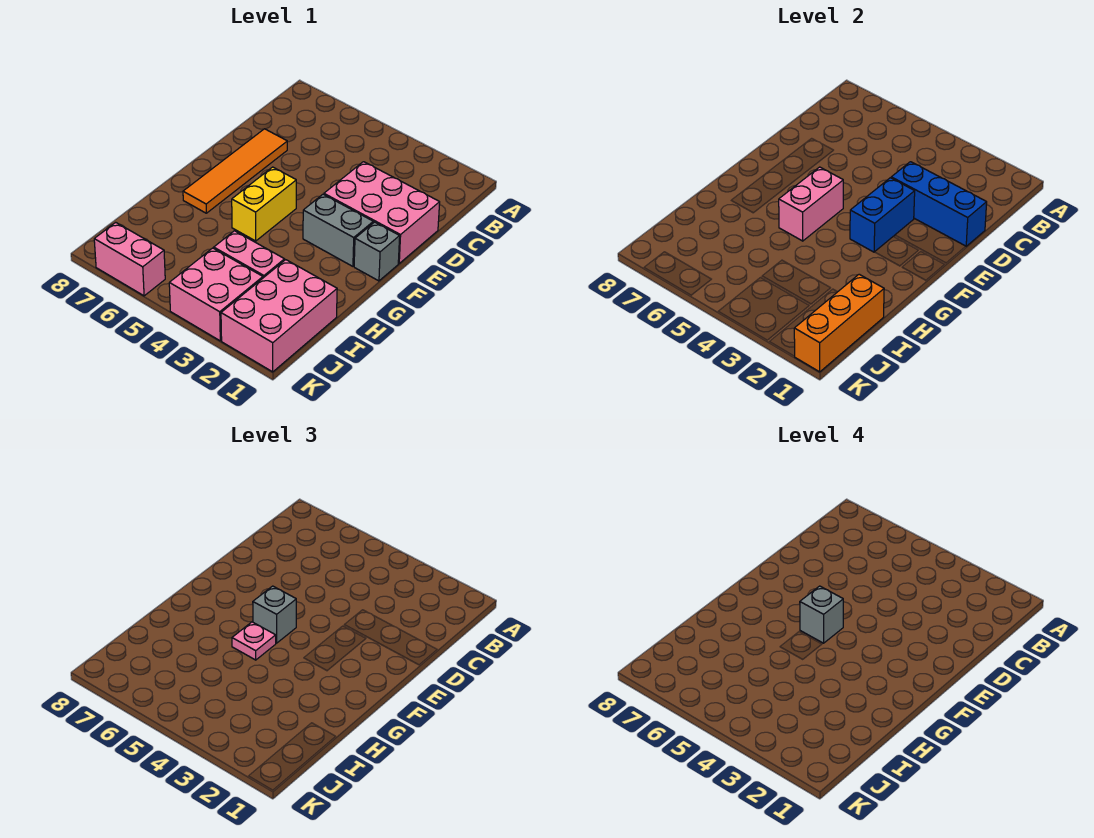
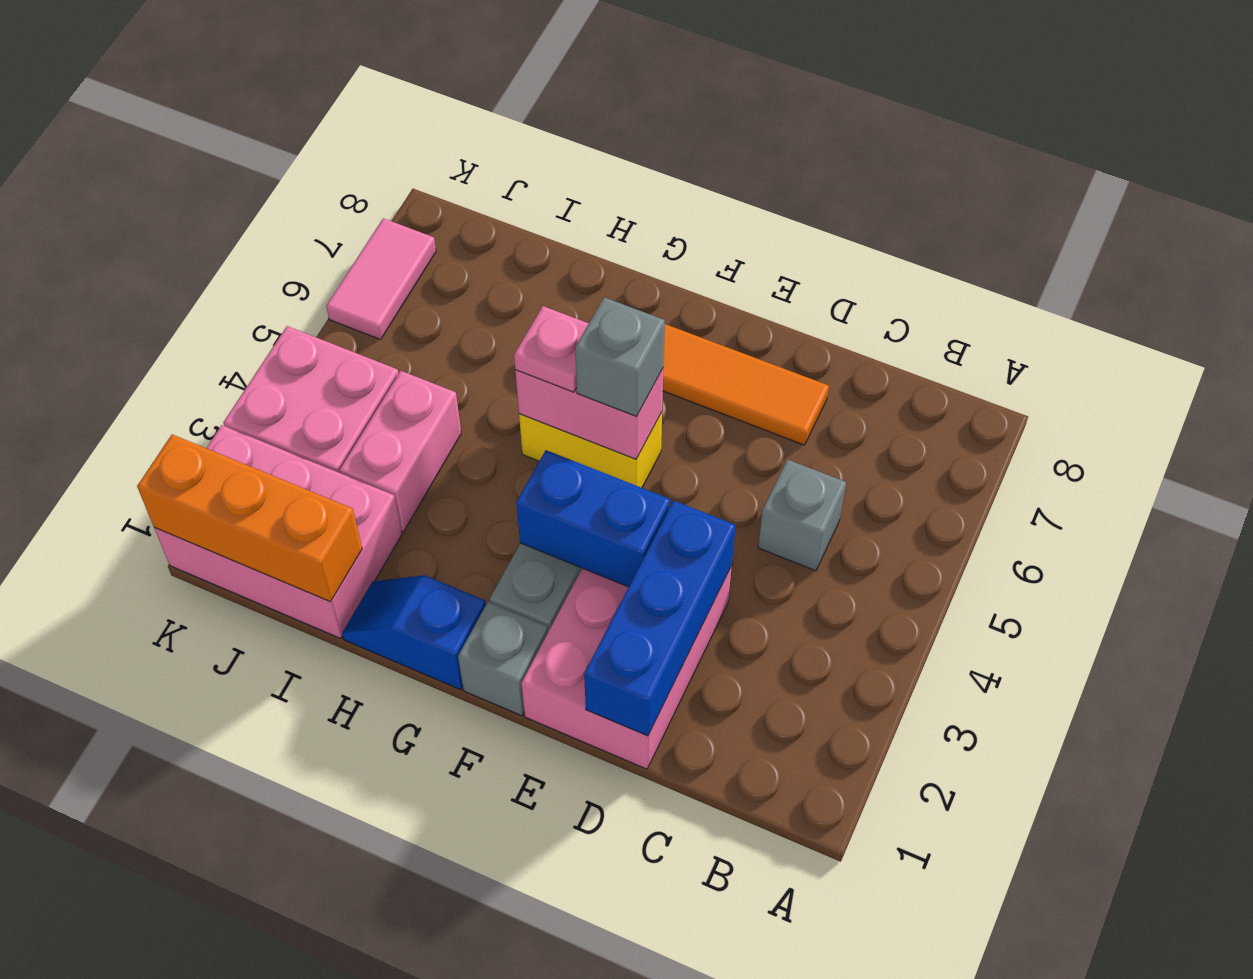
grey brick F5 level 4 -> grey brick C5 level 1
none -> blue slope G1:H1 level 1 top G
pink brick K6:K7 level 1 -> pink tile K6:K7 level 1

